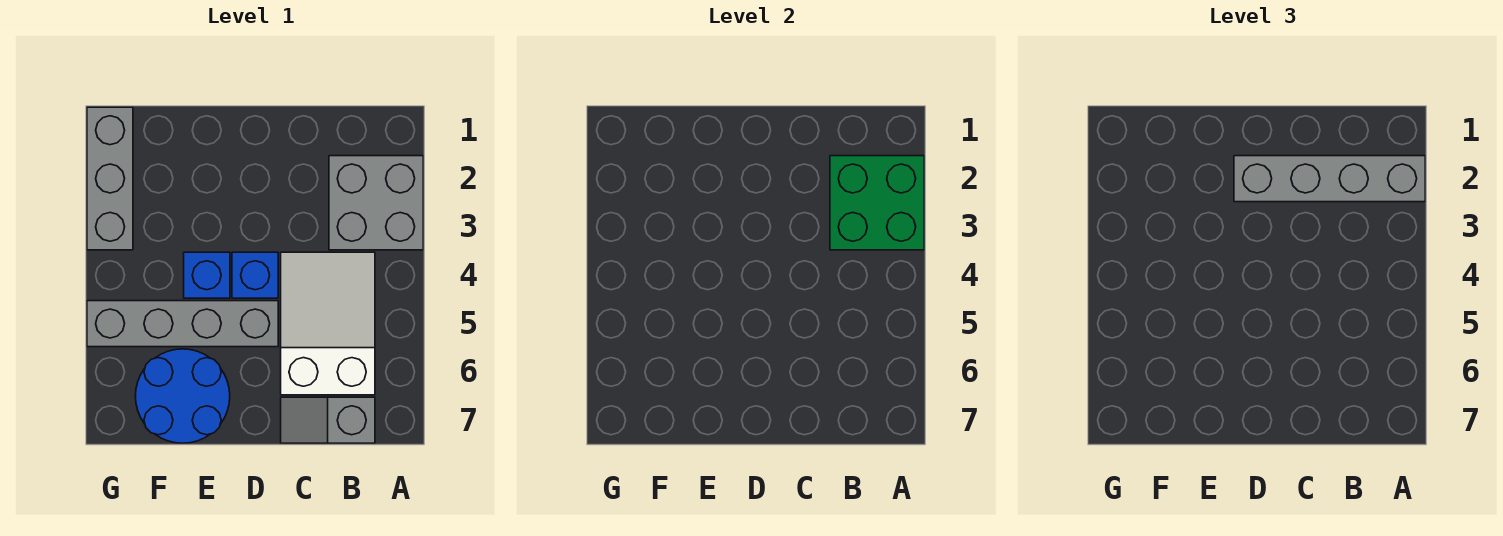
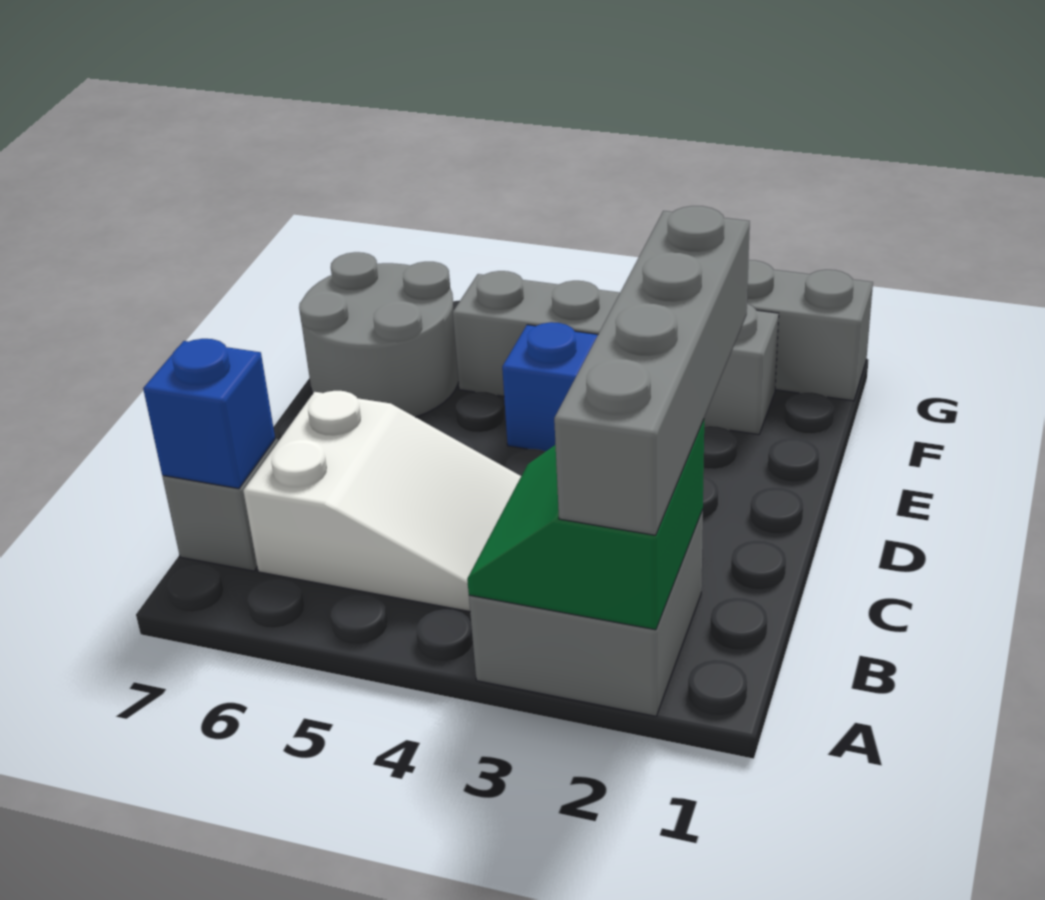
green brick A2:B3 level 2 -> green slope A2:B3 level 2 top 2
blue brick D4 level 1 -> blue brick B7 level 2
grey brick D5:G5 level 1 -> grey brick F2:F5 level 1
blue round brick E6:F7 level 1 -> grey round brick E6:F7 level 1

